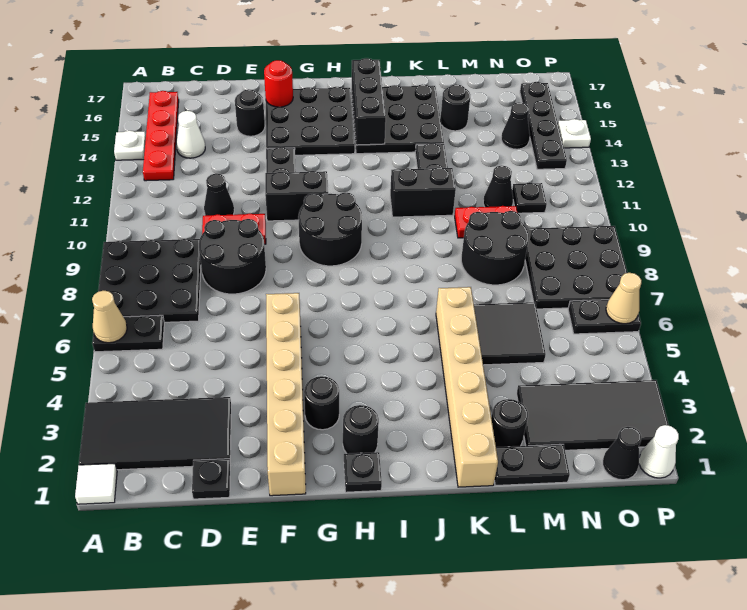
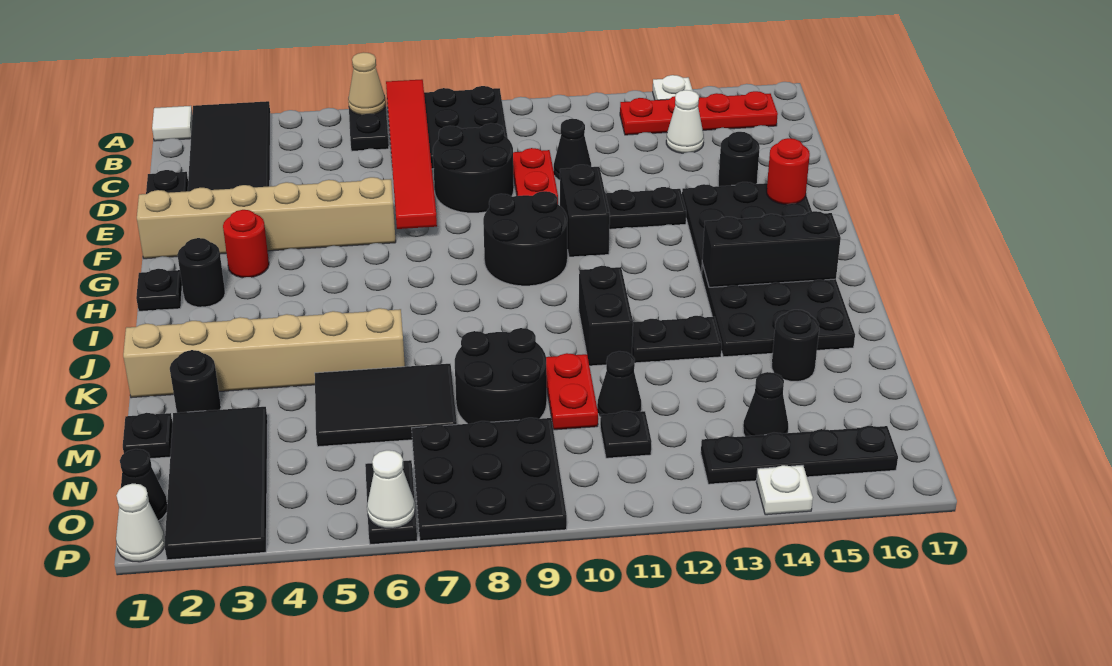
none -> red tile A7:F7 level 2
black round brick G3 level 1 -> red round brick G3 level 1
black plate L1:M1 level 1 -> black plate M1 level 1
black tile L5:M6 level 1 -> black tile L5:M7 level 1
tan cone P6 level 2 -> white cone P6 level 2

